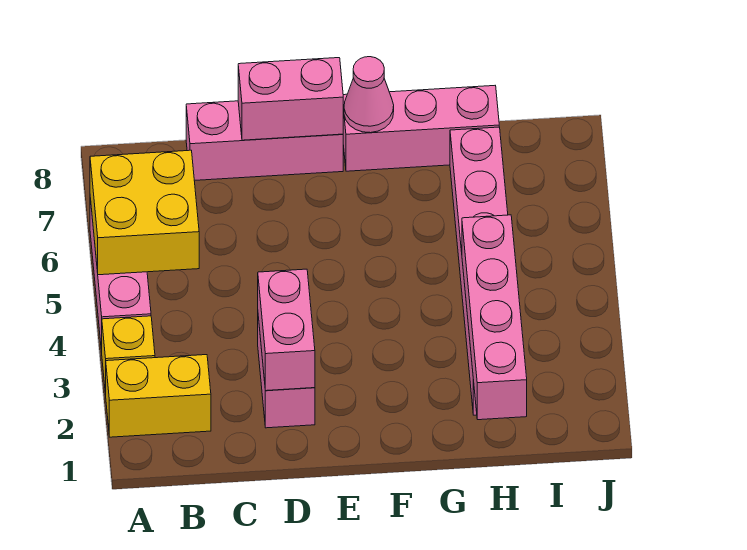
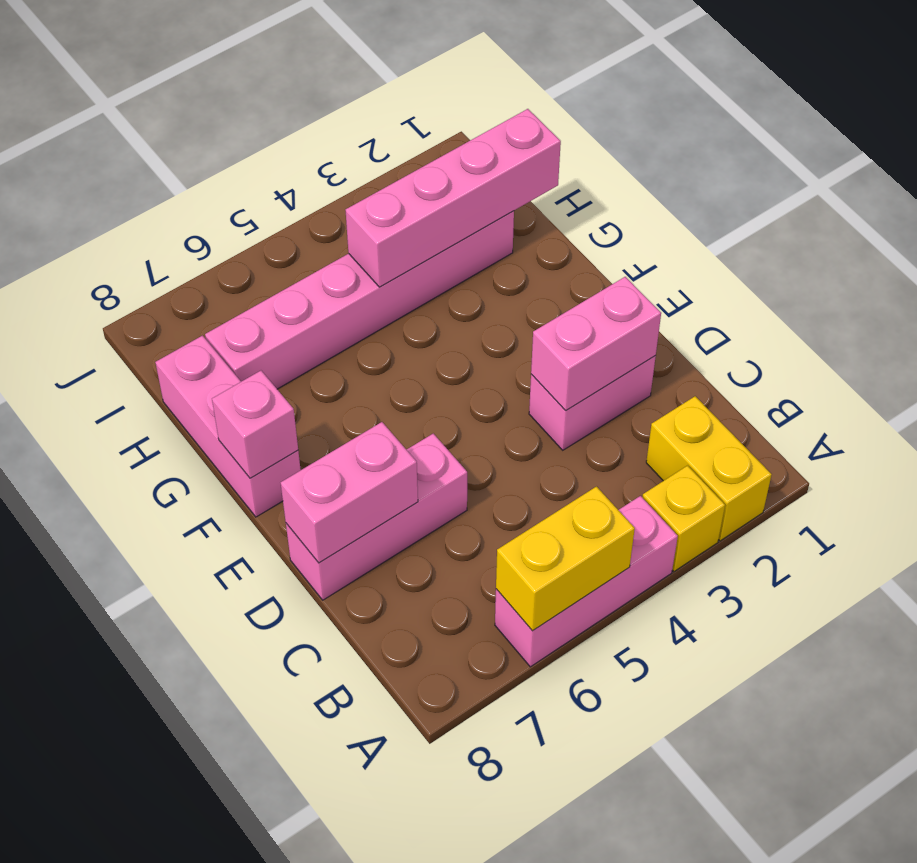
yellow brick A5:B6 level 2 -> yellow brick A5:A6 level 2
pink brick C8:E8 level 1 -> pink brick D6:D8 level 1
pink brick D8:E8 level 2 -> pink brick D7:D8 level 2
pink cone F8 level 2 -> pink brick F8 level 2

